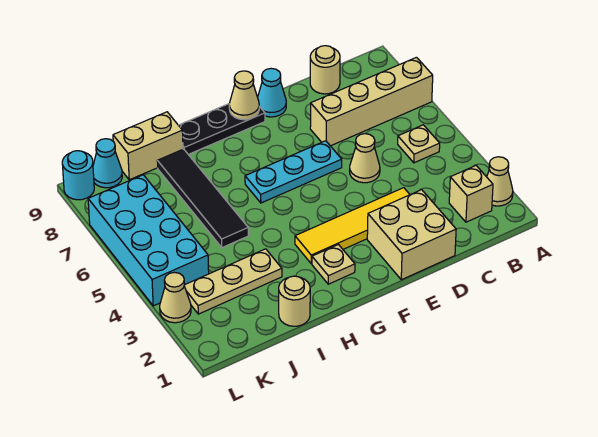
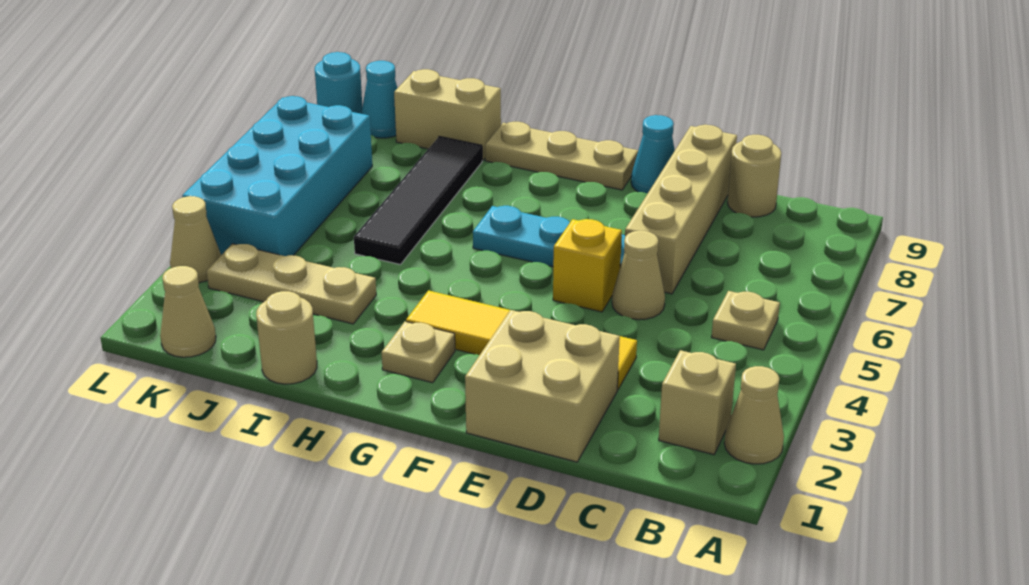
tan brick A7:D7 level 1 -> tan brick D6:D9 level 1
none -> yellow brick E5 level 1
black plate F9:H9 level 1 -> tan plate F9:H9 level 1
tan cone F9 level 2 -> tan cone K1 level 1

